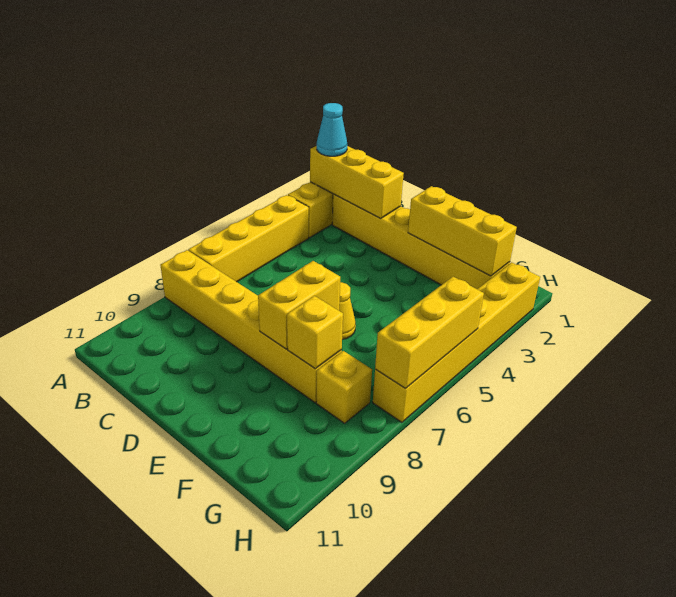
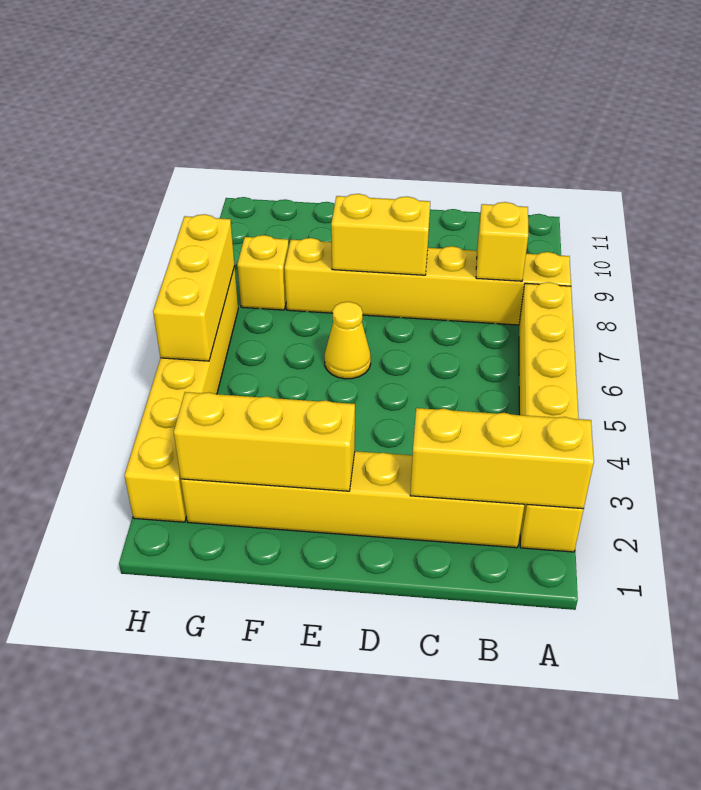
cyan cone A2 level 3 -> none
yellow brick E7:E8 level 2 -> yellow brick D8:E8 level 2
yellow brick F8 level 2 -> yellow brick B8 level 2

